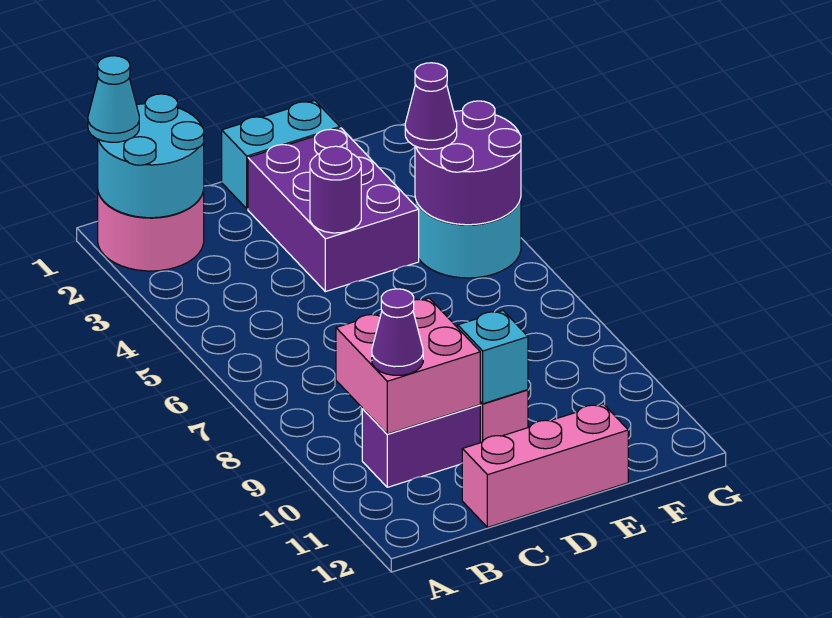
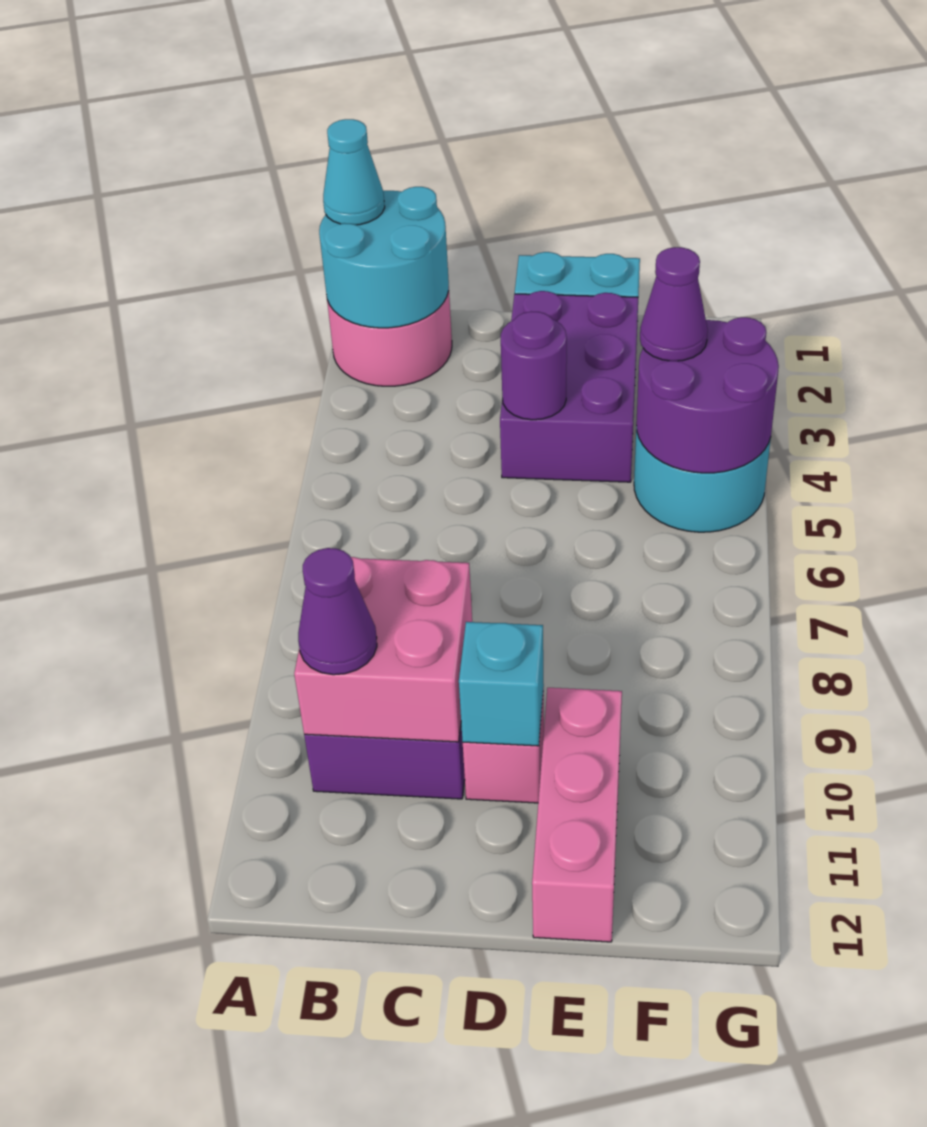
pink brick C12:E12 level 1 -> pink brick E10:E12 level 1

